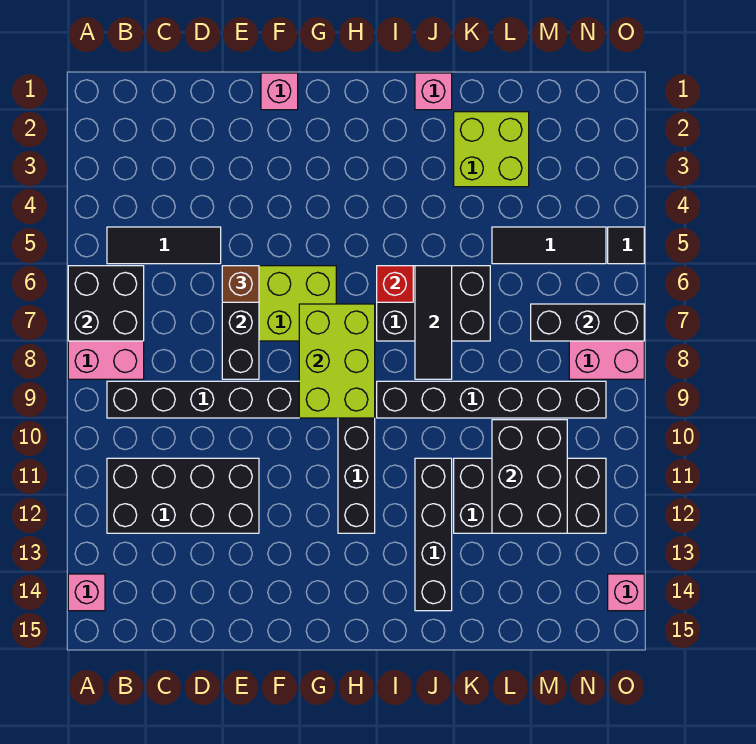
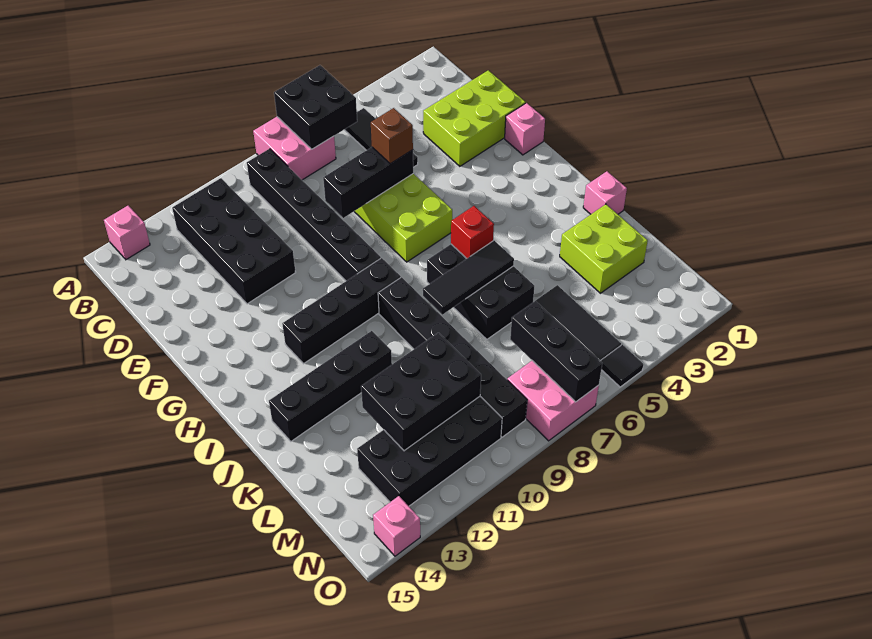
lime brick G7:H9 level 2 -> lime brick D1:E3 level 1
black brick K11:N12 level 1 -> black brick M10:N13 level 1

